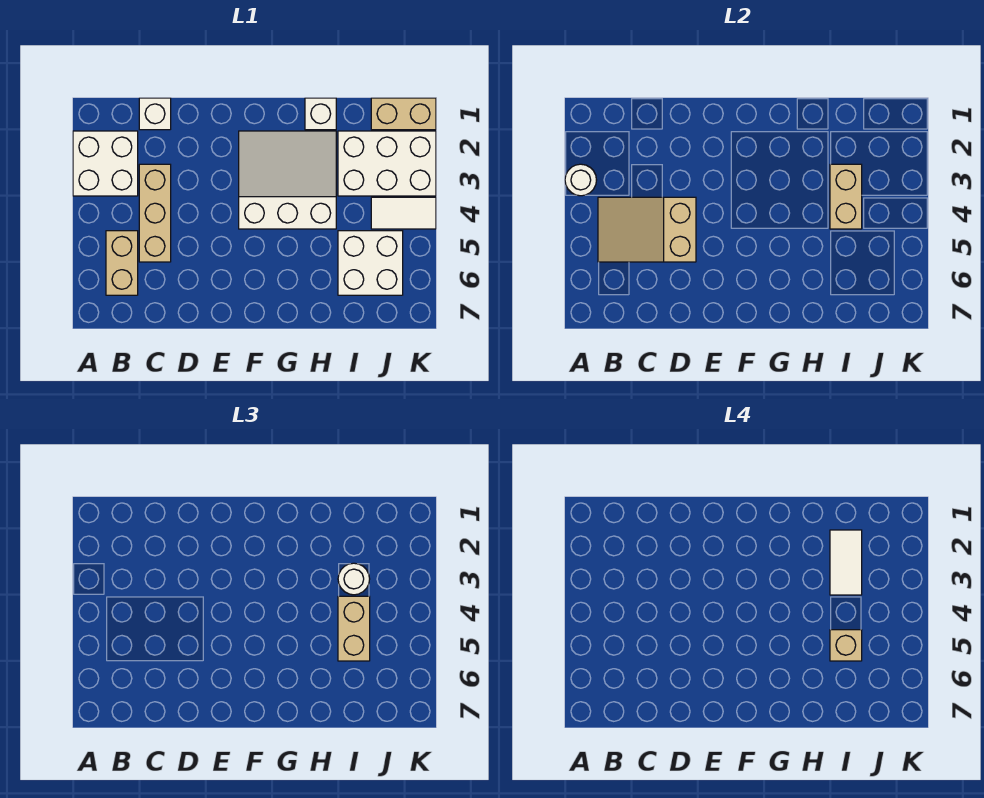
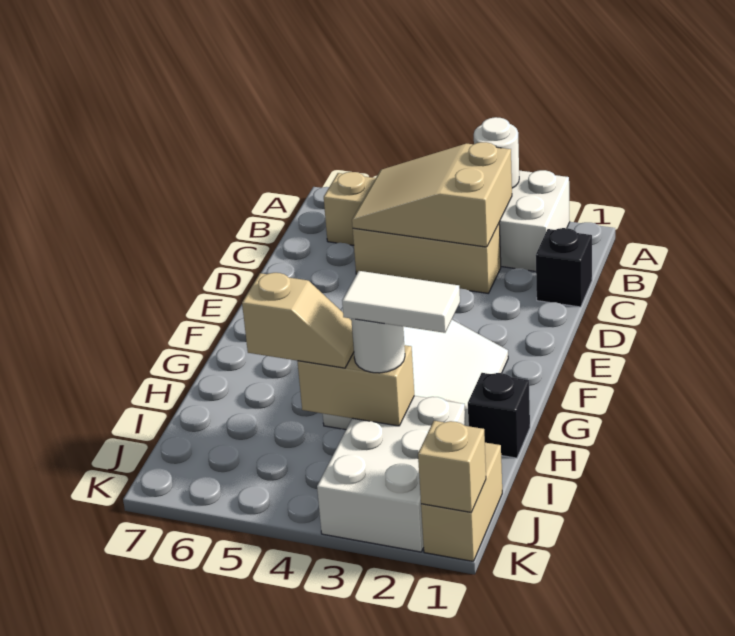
tan slope B4:D5 level 2 top D -> tan slope B3:C5 level 2 top 3
white brick C1 level 1 -> black brick C1 level 1
white brick H1 level 1 -> black brick H1 level 1
tan brick I4:I5 level 3 -> tan slope I4:I5 level 3 top 5
white brick I5:J6 level 1 -> none
tan brick I5 level 4 -> tan brick K1 level 2
white tile J4:K4 level 1 -> none

